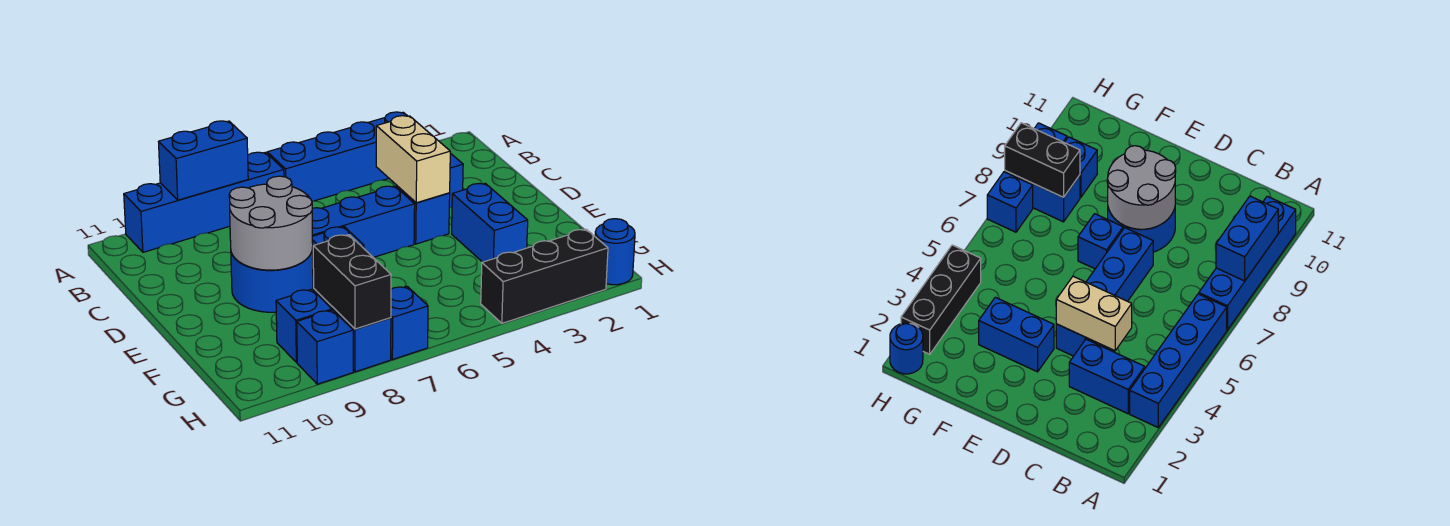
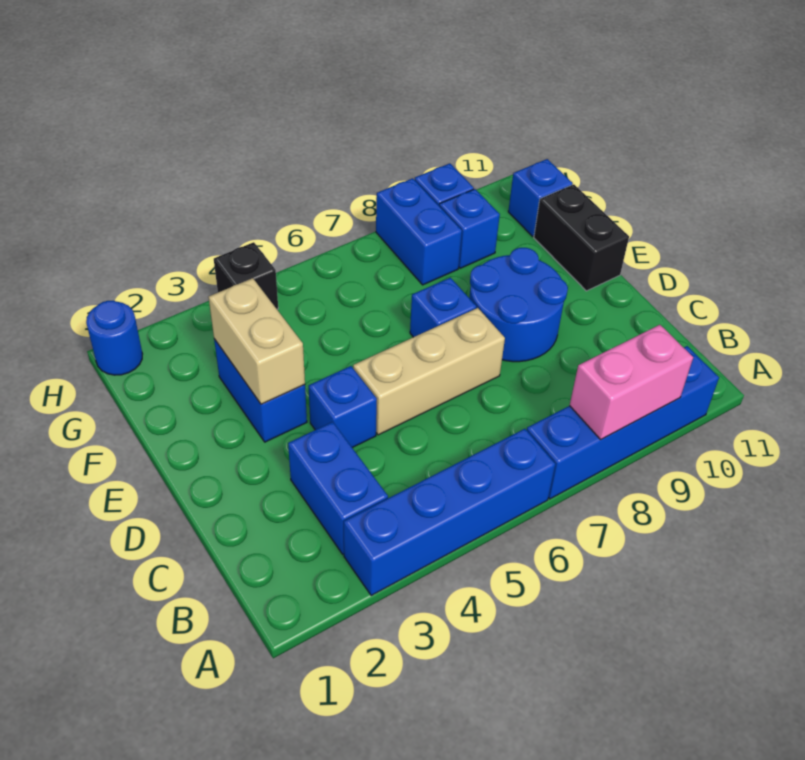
blue brick A8:A9 level 2 -> pink brick A8:A9 level 2
tan brick C4:D4 level 2 -> tan brick E3:F3 level 2
blue brick D5:D7 level 1 -> tan brick D5:D7 level 1
grey round brick D8:E9 level 2 -> none
black brick G8:H8 level 2 -> black brick E11:F11 level 1
black brick H2:H4 level 1 -> black brick H4 level 1
blue brick H7 level 1 -> blue brick G11 level 1

